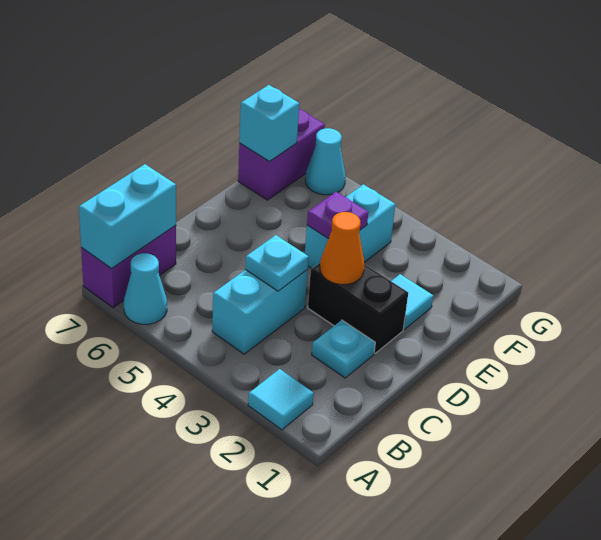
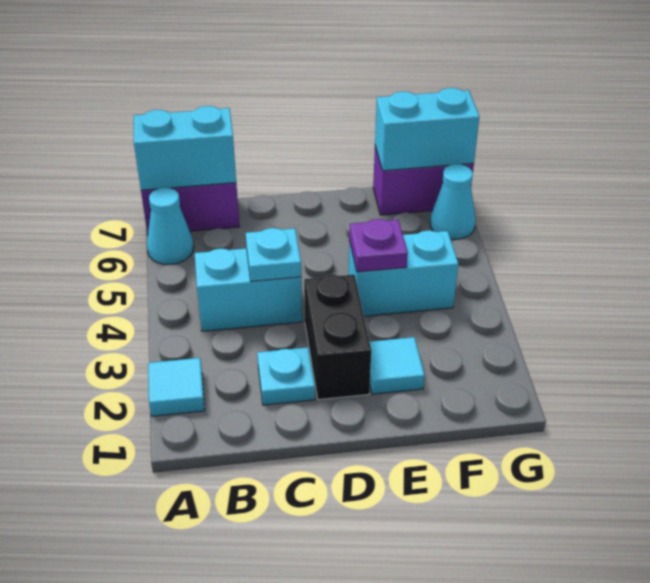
orange cone D3 level 2 -> none
cyan brick F7 level 2 -> cyan brick F7:G7 level 2

